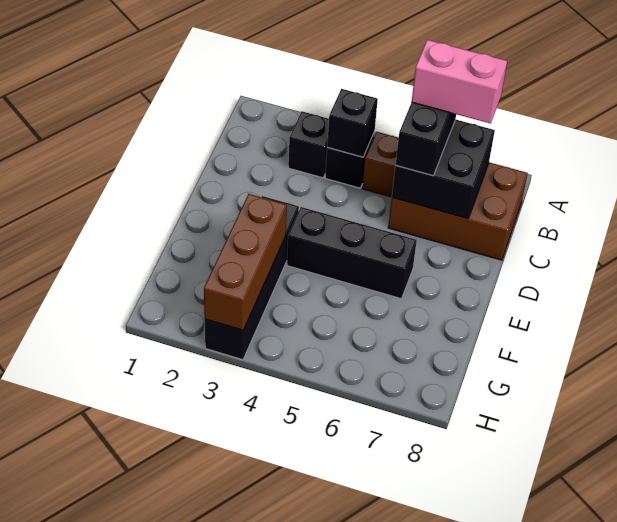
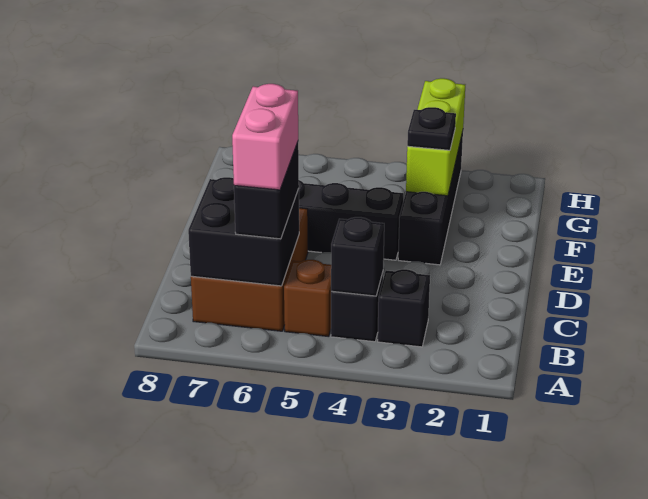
brown brick B6:C8 level 1 -> brown brick B6:D7 level 1
pink brick B6:B7 level 4 -> pink brick B6:C6 level 4
brown brick F3:H3 level 2 -> lime brick F3:H3 level 2
none -> black plate F3 level 3

